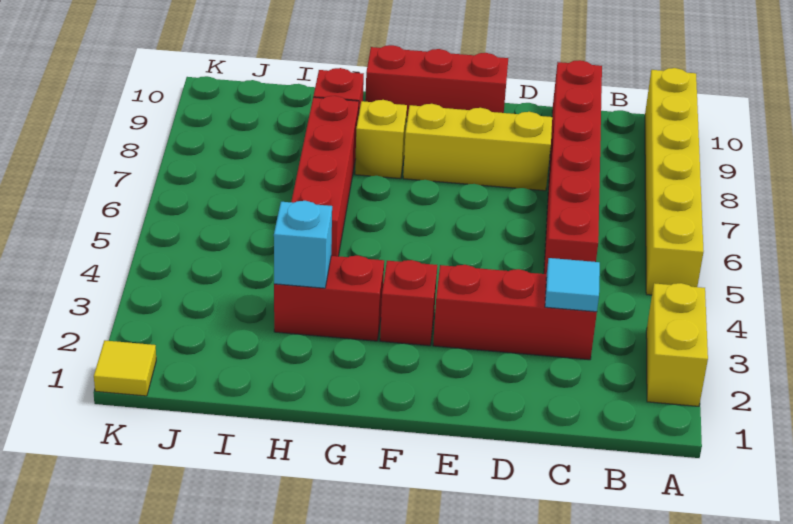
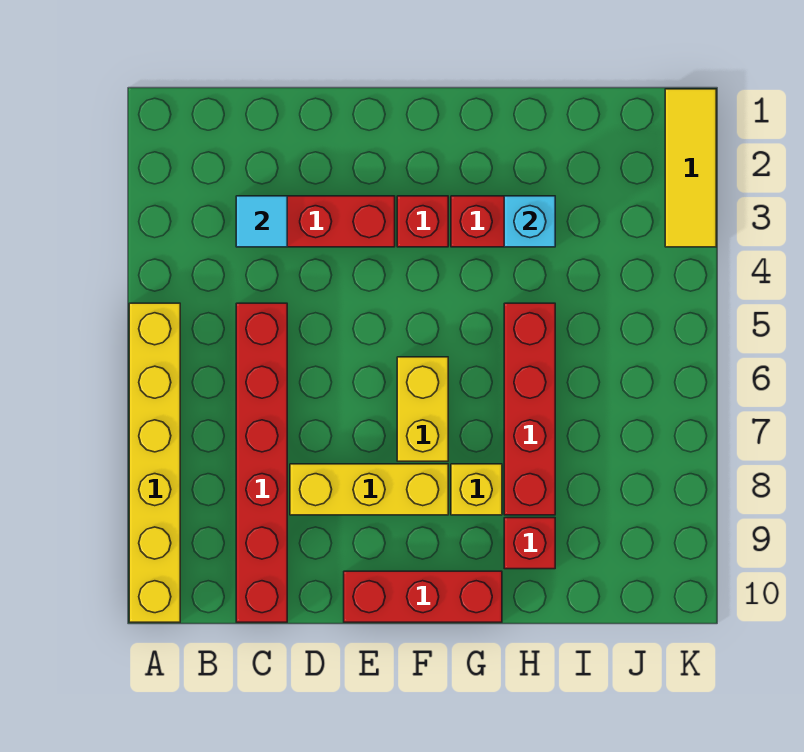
yellow brick A2:A3 level 1 -> yellow brick F6:F7 level 1
yellow tile K1 level 1 -> yellow tile K1:K3 level 1

